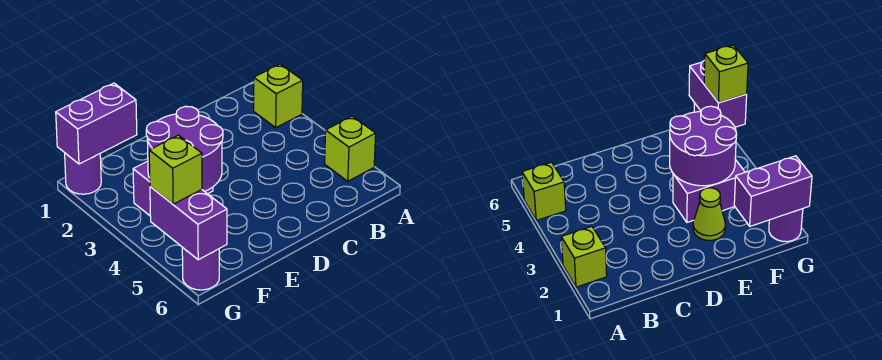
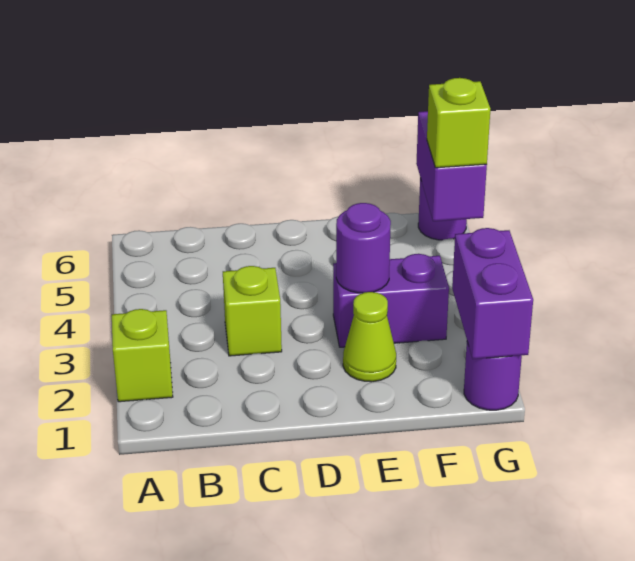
lime brick A5 level 1 -> lime brick C3 level 1
purple round brick E3:F4 level 2 -> purple round brick E3 level 2
purple brick F1:G1 level 2 -> purple brick G1:G2 level 2

